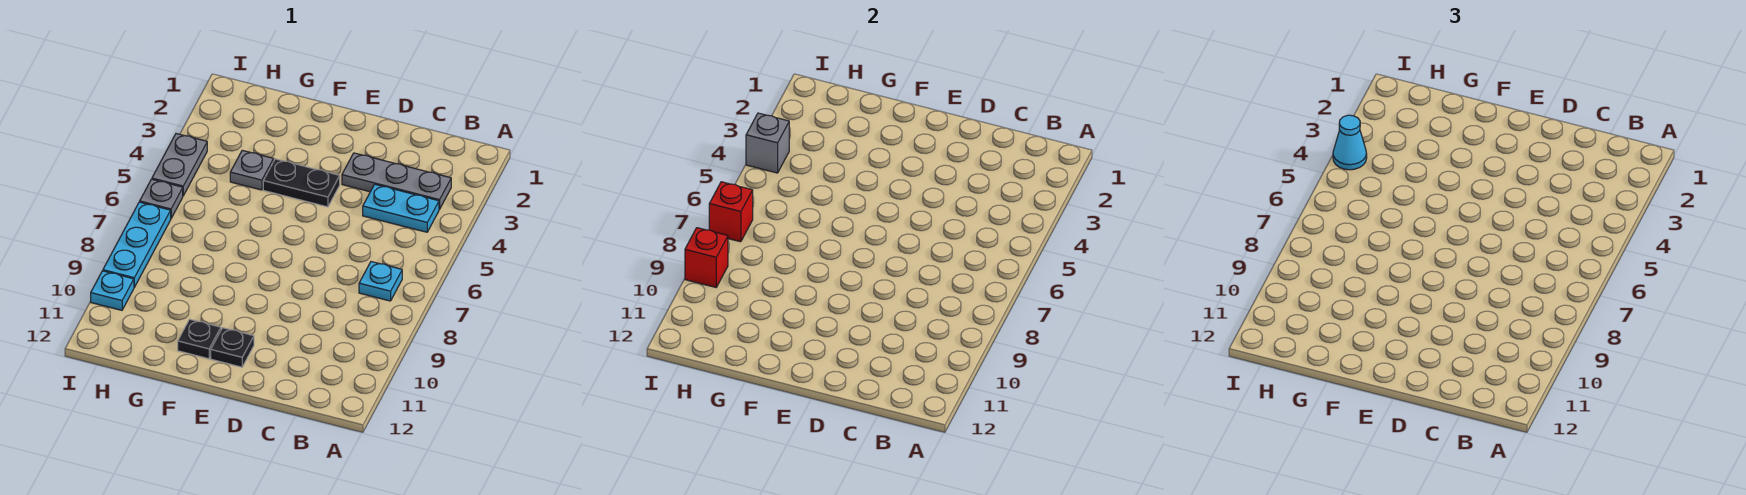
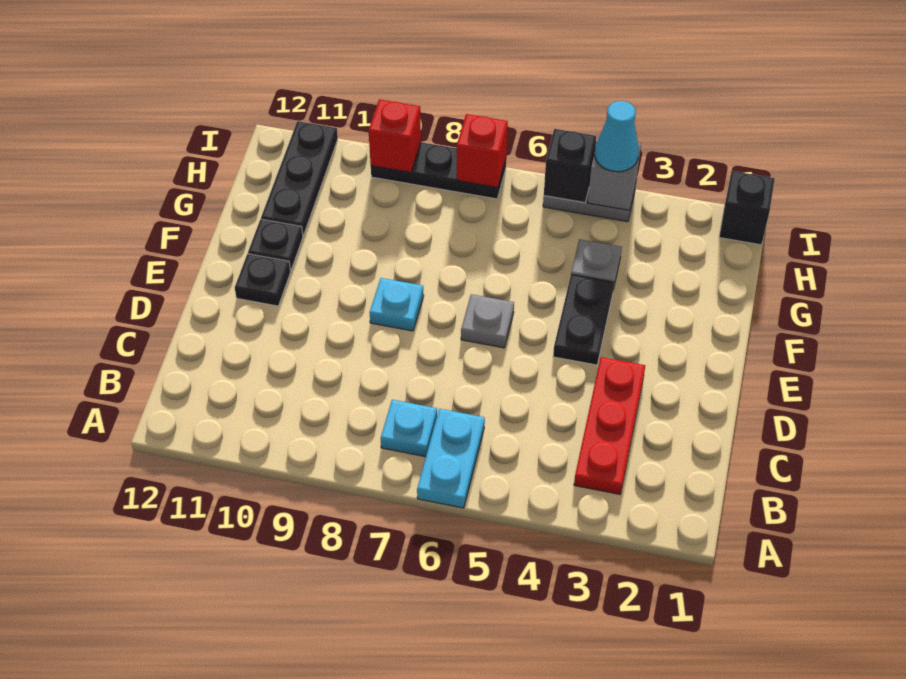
grey plate B3:D3 level 1 -> red plate B3:D3 level 1
cyan plate B4:C4 level 1 -> cyan plate A6:B6 level 1
none -> black plate G11:I11 level 1
none -> black brick I1 level 1
none -> black brick I5 level 2
grey plate I6 level 1 -> grey plate E6 level 1
cyan plate I7:I9 level 1 -> black plate I7:I9 level 1
cyan plate I10 level 1 -> cyan plate E8 level 1

